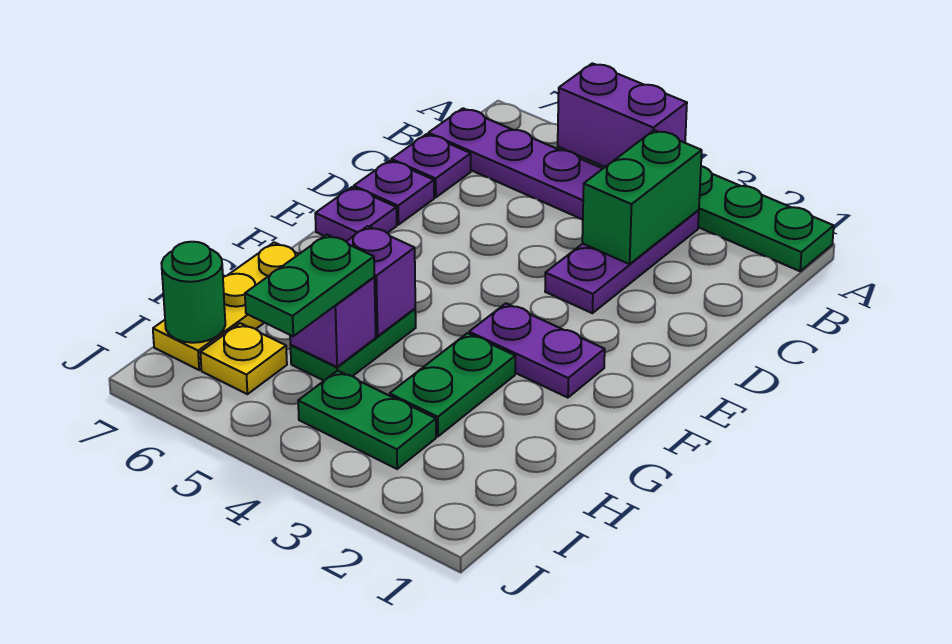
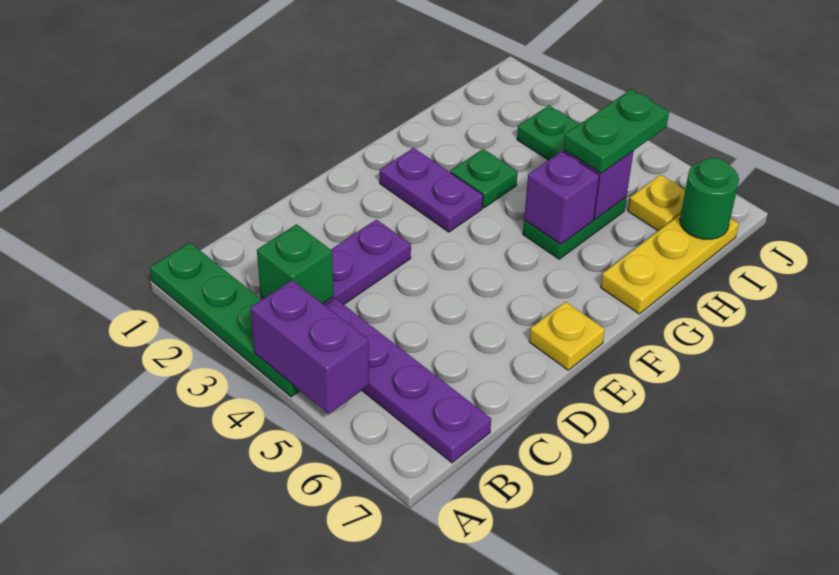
green brick B3:C3 level 2 -> green brick B3 level 2
purple plate C7 level 1 -> none
purple plate D7 level 1 -> none
purple plate E7 level 1 -> yellow plate E7 level 1
green plate G3:H3 level 1 -> green plate G3 level 1

